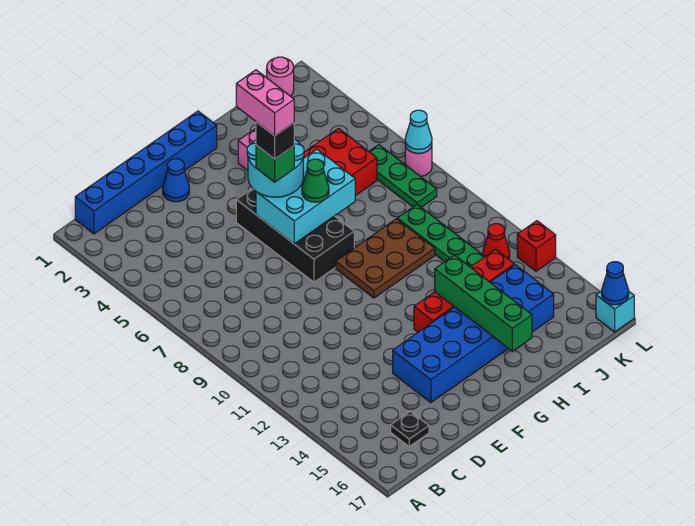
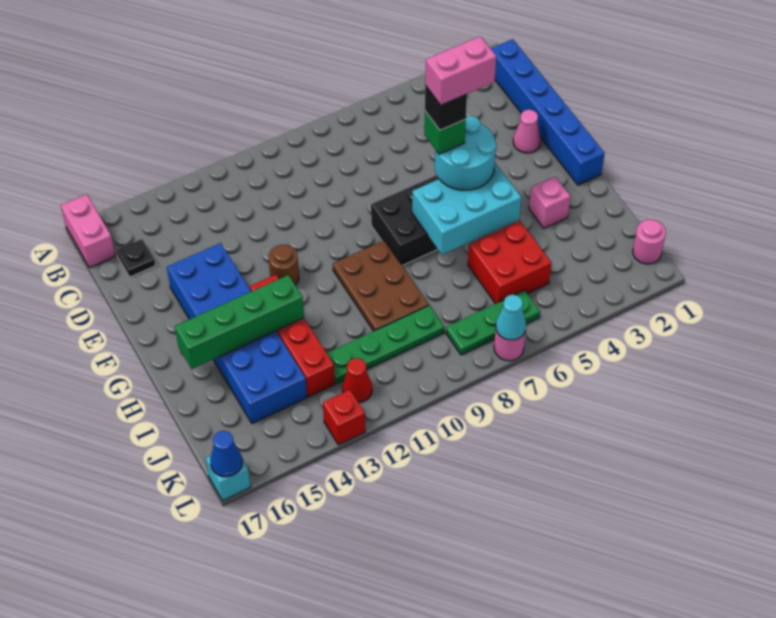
none -> pink brick A17:B17 level 1
blue cone E2 level 1 -> pink cone E2 level 1
cyan brick F6:H7 level 2 -> cyan brick G5:H7 level 2
none -> brown round brick F12 level 1
green cone G7 level 3 -> none

